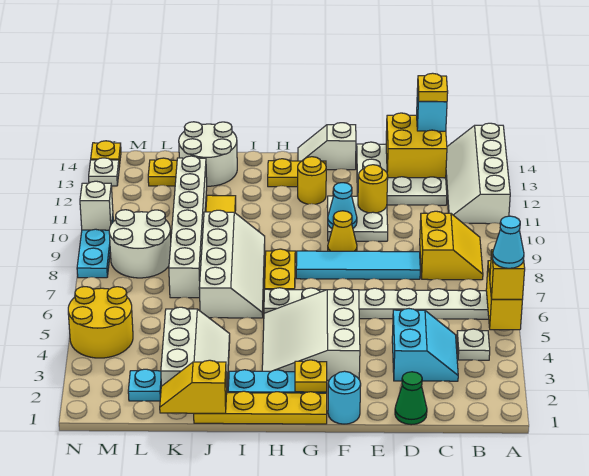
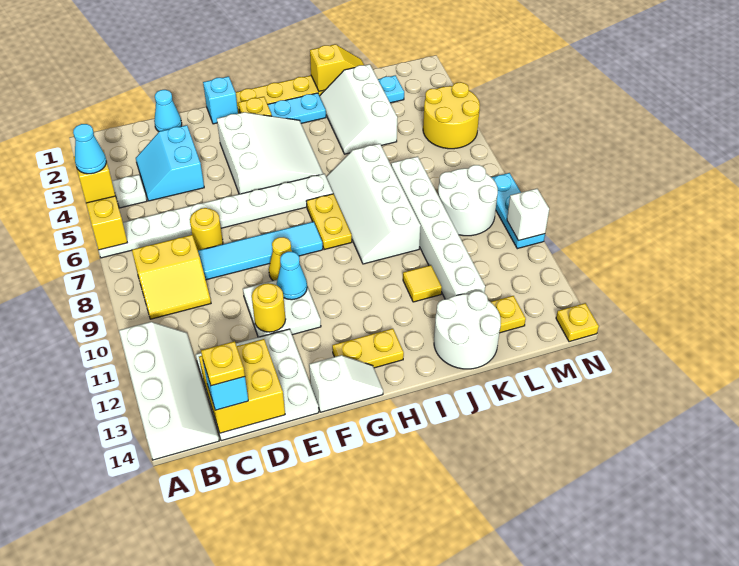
yellow slope B8:C9 level 1 top C -> yellow slope B8:C9 level 1 top 8
green cone D1 level 1 -> cyan cone D1 level 1
cyan round brick F1 level 1 -> cyan brick F1 level 1
yellow round brick G12 level 1 -> yellow round brick D7 level 1
white plate N13 level 1 -> none

